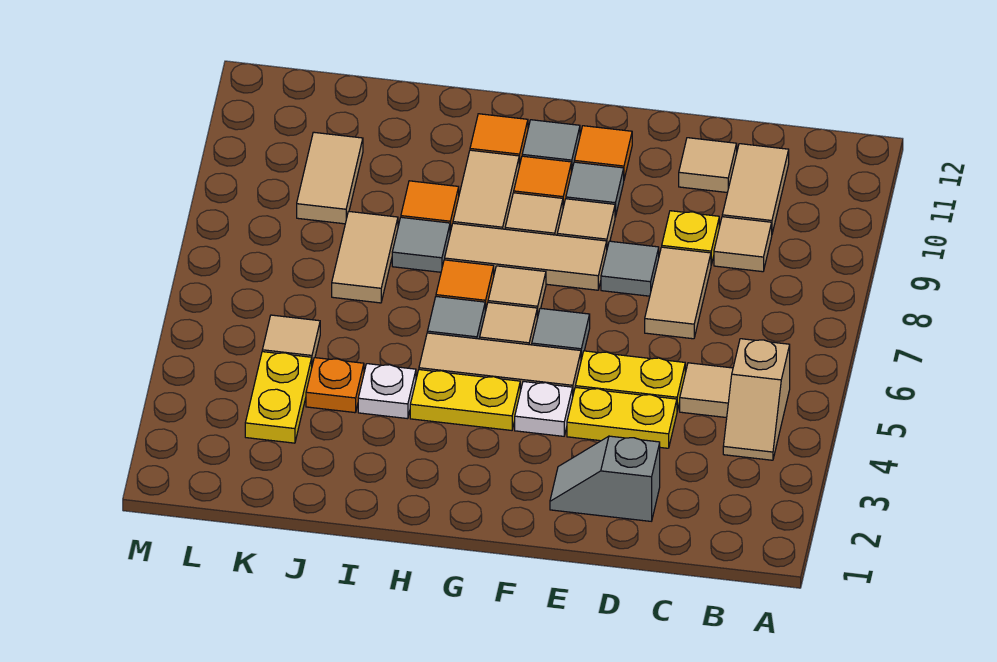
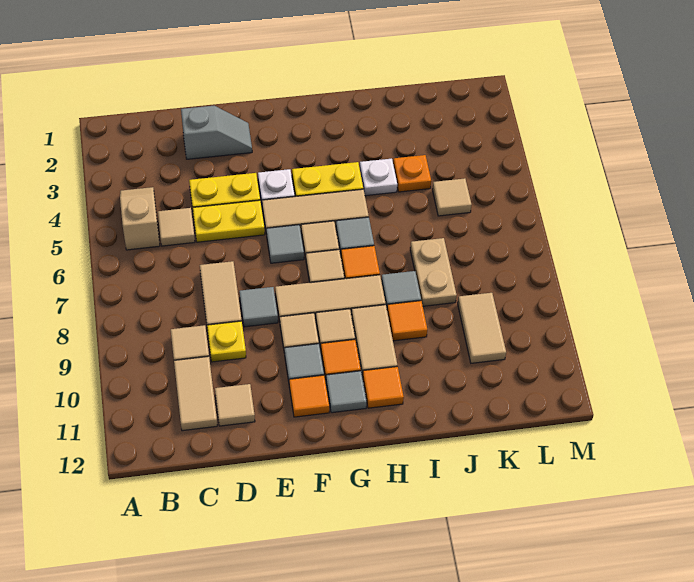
tan tile J7:J8 level 1 -> tan plate J7:J8 level 1
yellow plate K3:K4 level 1 -> none

